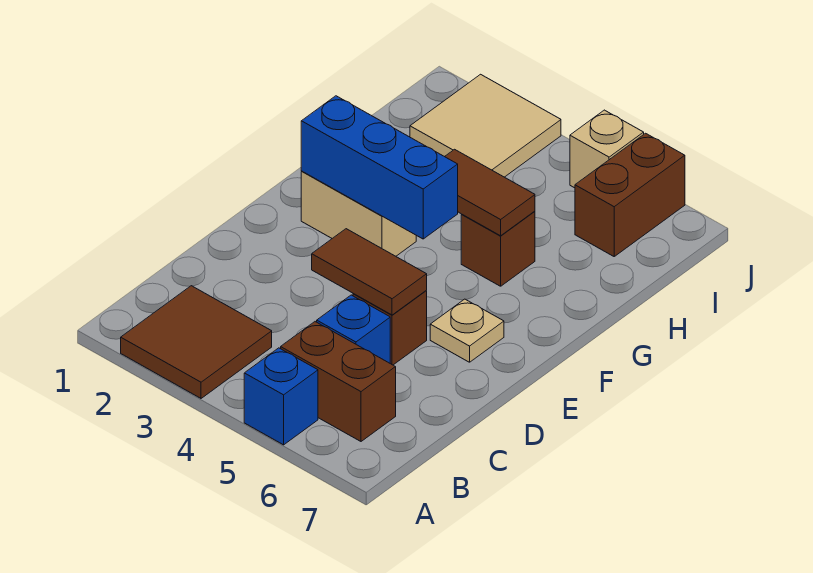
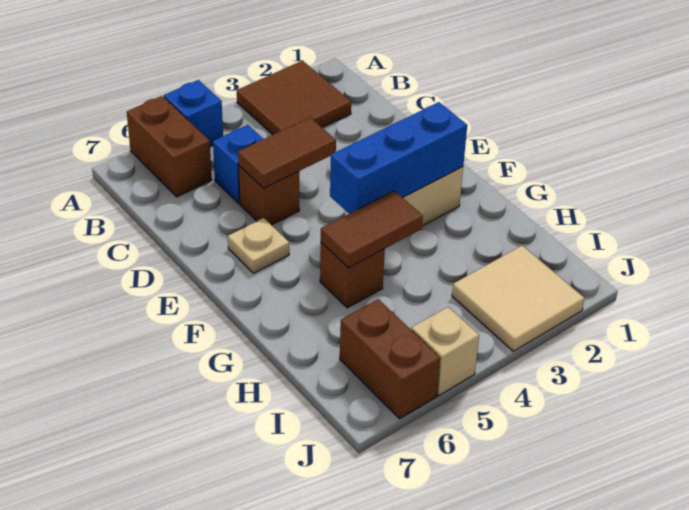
brown brick B5:B6 level 1 -> brown brick A6:B6 level 1

